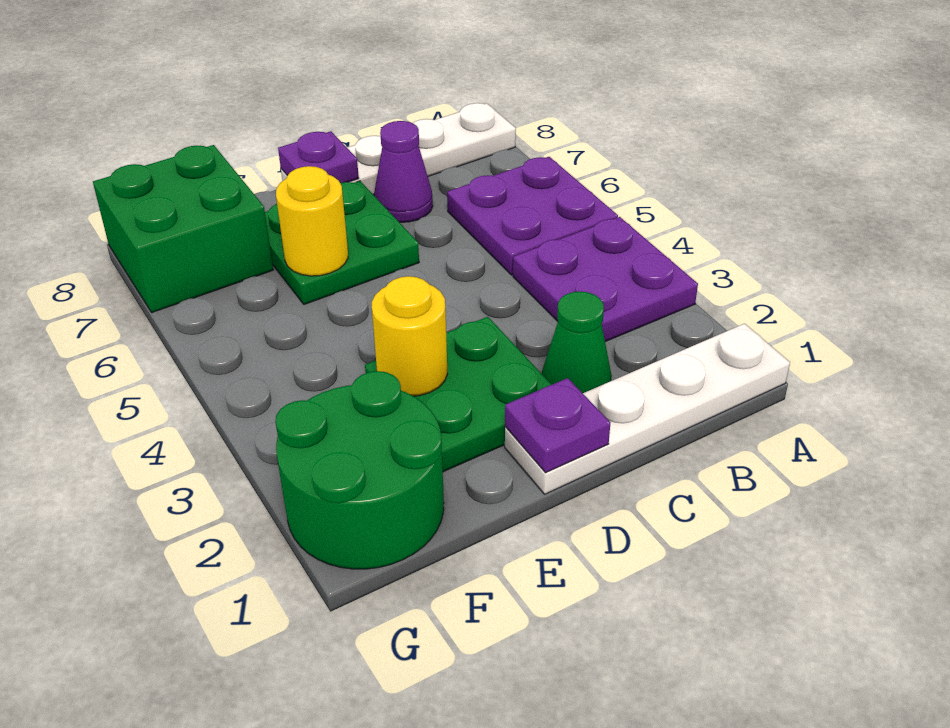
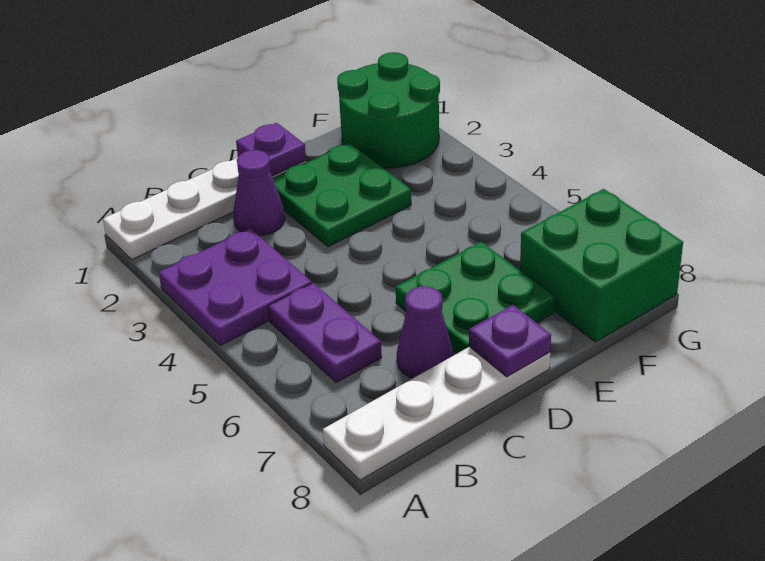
purple plate A5:B6 level 1 -> purple plate B5:B6 level 1
green cone C2 level 1 -> purple cone C2 level 1
yellow round brick E3 level 2 -> none
yellow round brick E6 level 2 -> none

